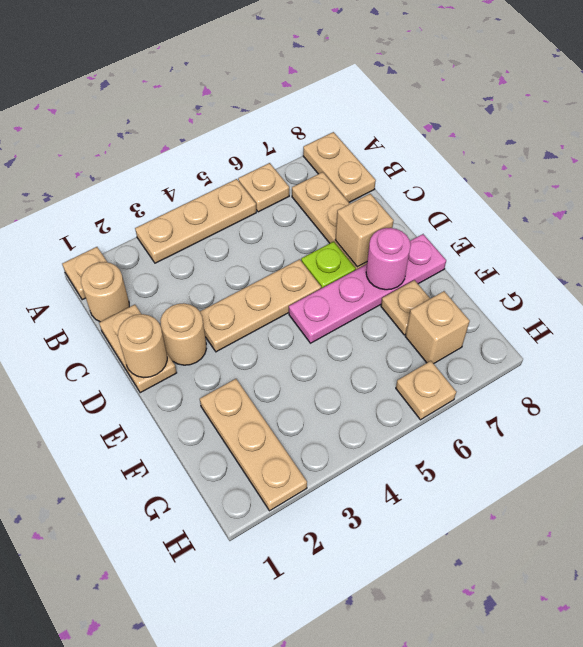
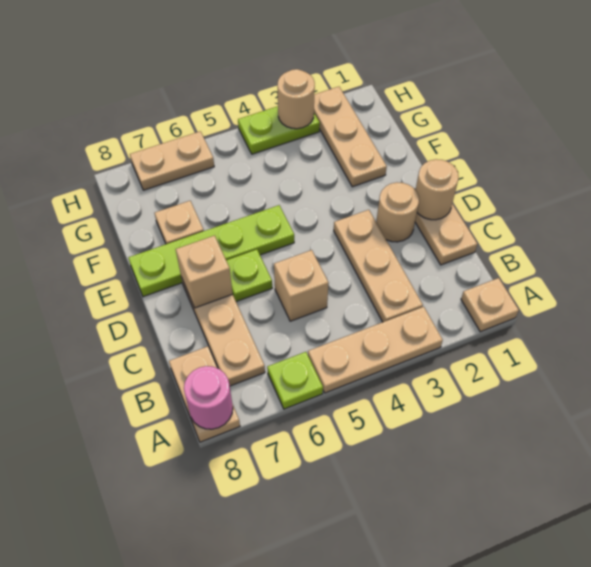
tan plate A6 level 1 -> lime plate A6 level 1
tan round brick B1 level 1 -> tan round brick H3 level 2
tan plate D3:D5 level 1 -> tan plate B3:D3 level 1
pink plate E5:E8 level 1 -> lime plate E5:E8 level 1
pink round brick E7 level 2 -> pink round brick A8 level 2
tan brick G7 level 1 -> tan brick C5 level 1
none -> lime plate H3:H4 level 1
tan plate H6 level 1 -> tan plate H6:H7 level 1

